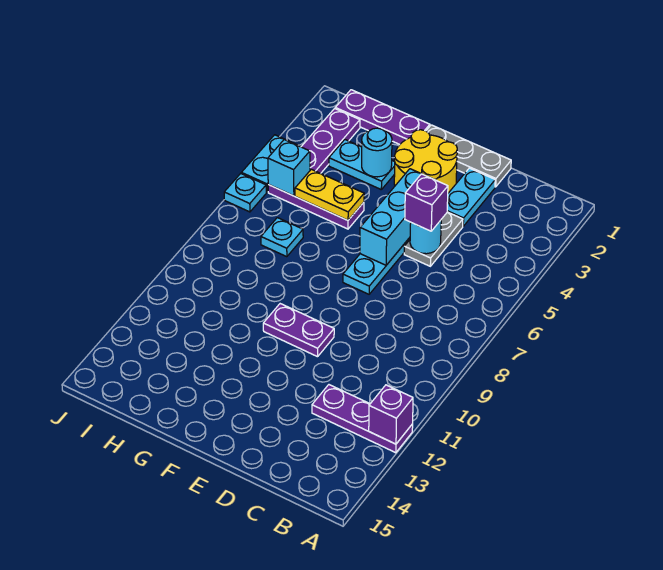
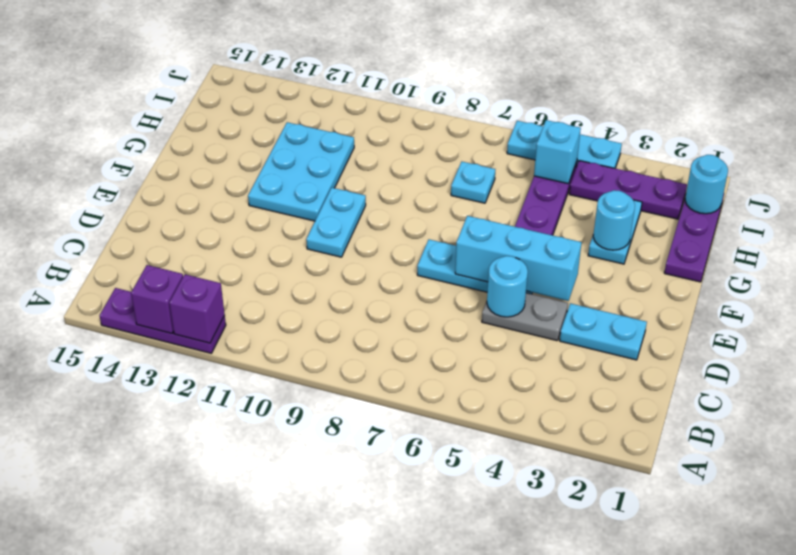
purple plate A12:C12 level 1 -> purple plate A12:A14 level 1
grey plate D1:F1 level 1 -> none
purple brick D5 level 3 -> purple brick A13 level 2
yellow round brick E2:F3 level 1 -> none
purple plate E10:F10 level 1 -> cyan plate E10:F10 level 1
none -> cyan plate F11:H12 level 1
yellow plate G5:H5 level 2 -> none
none -> cyan round brick I1 level 2

